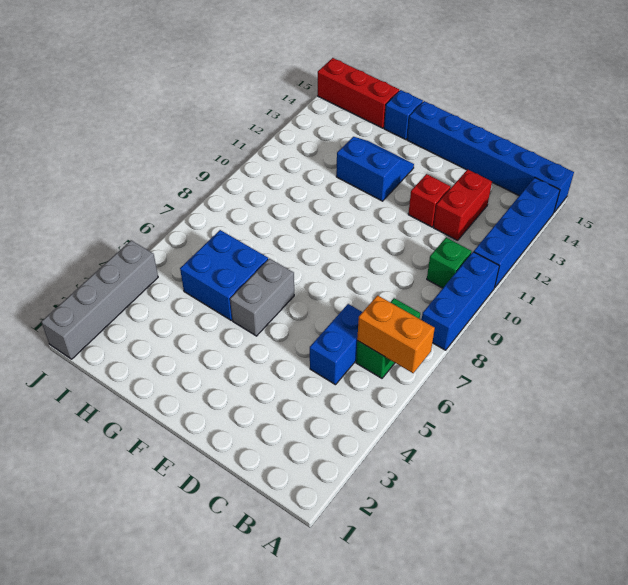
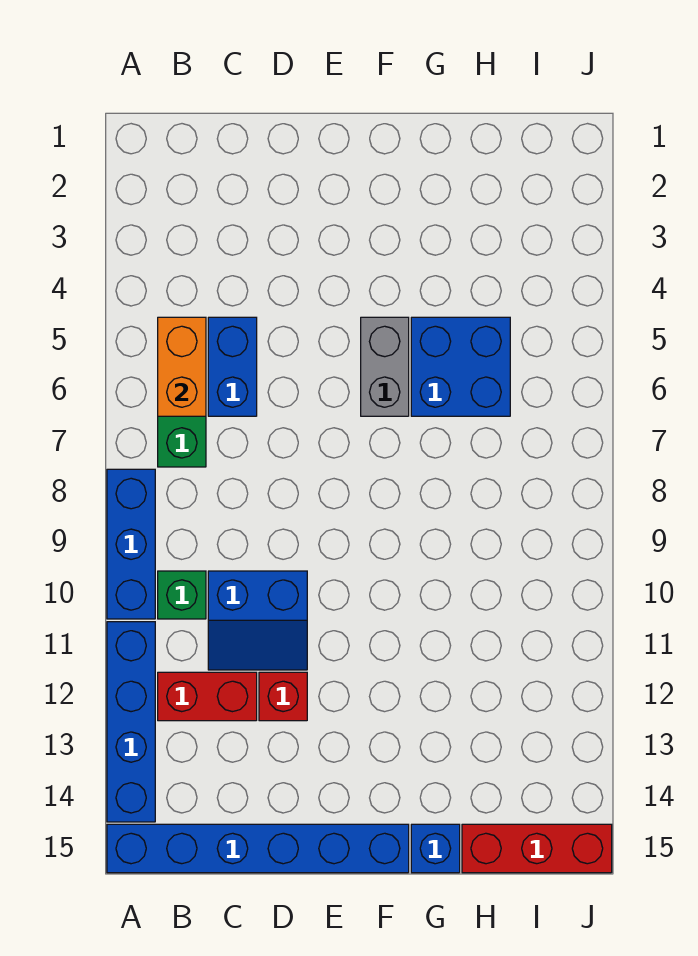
orange brick A6:B6 level 2 -> orange brick B5:B6 level 2
red brick C12:C13 level 1 -> red brick B12:C12 level 1
blue slope F12:G13 level 1 top 12 -> blue slope C10:D11 level 1 top 10
grey brick J1:J4 level 1 -> none

